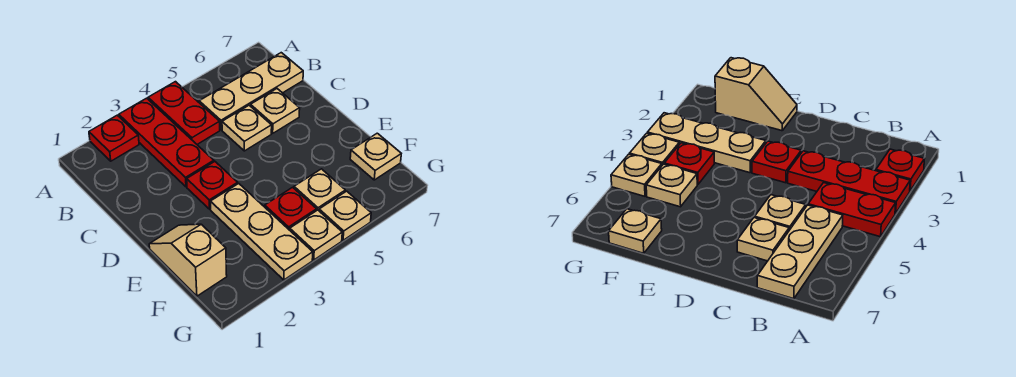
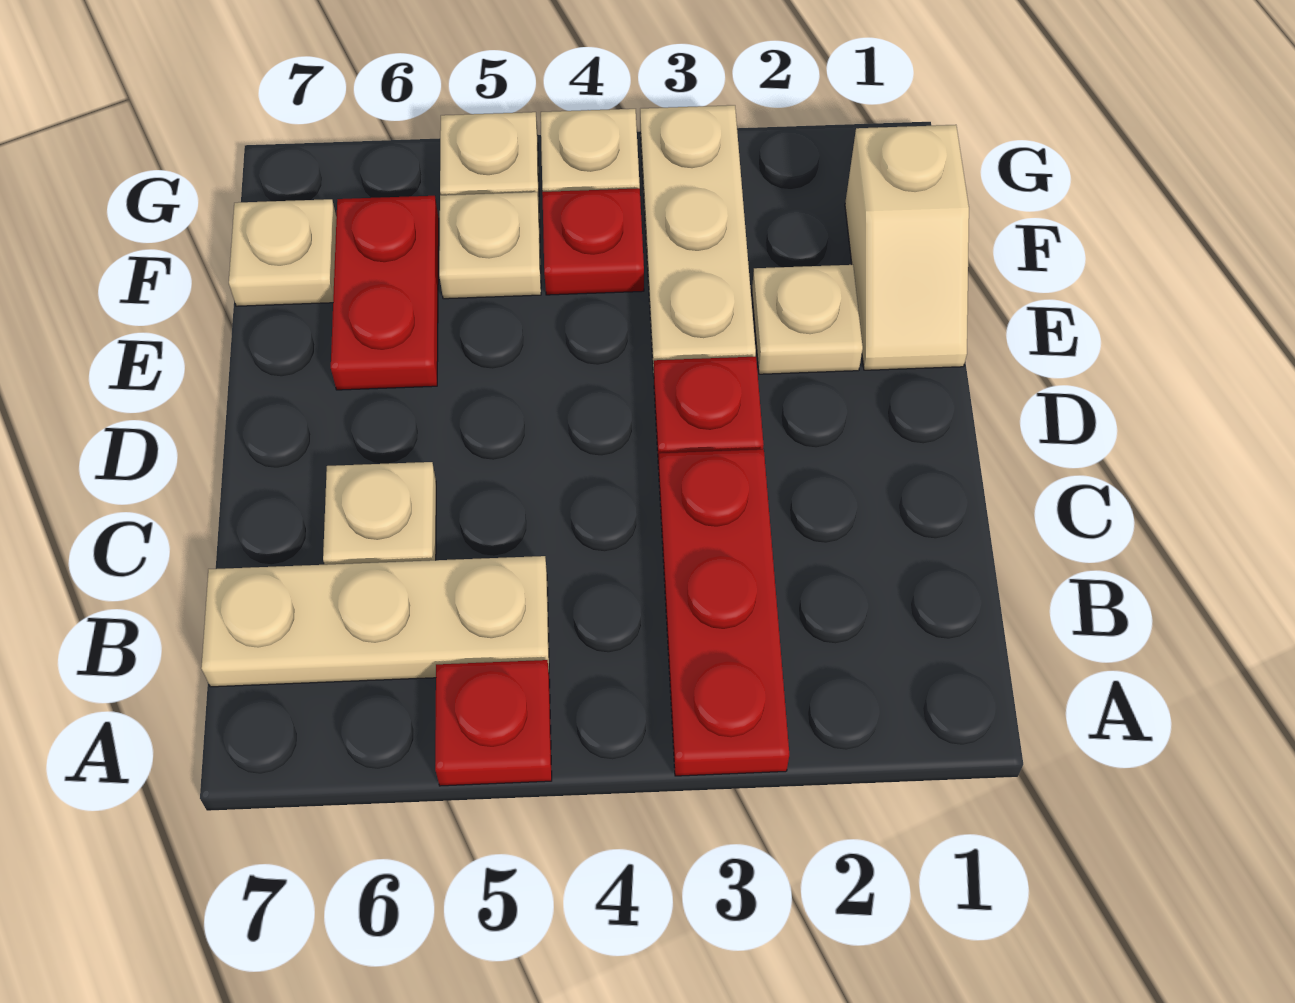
red plate A2 level 1 -> red plate A5 level 1
red plate A4:B4 level 1 -> red plate E6:F6 level 1
tan plate C5 level 1 -> tan plate E2 level 1

